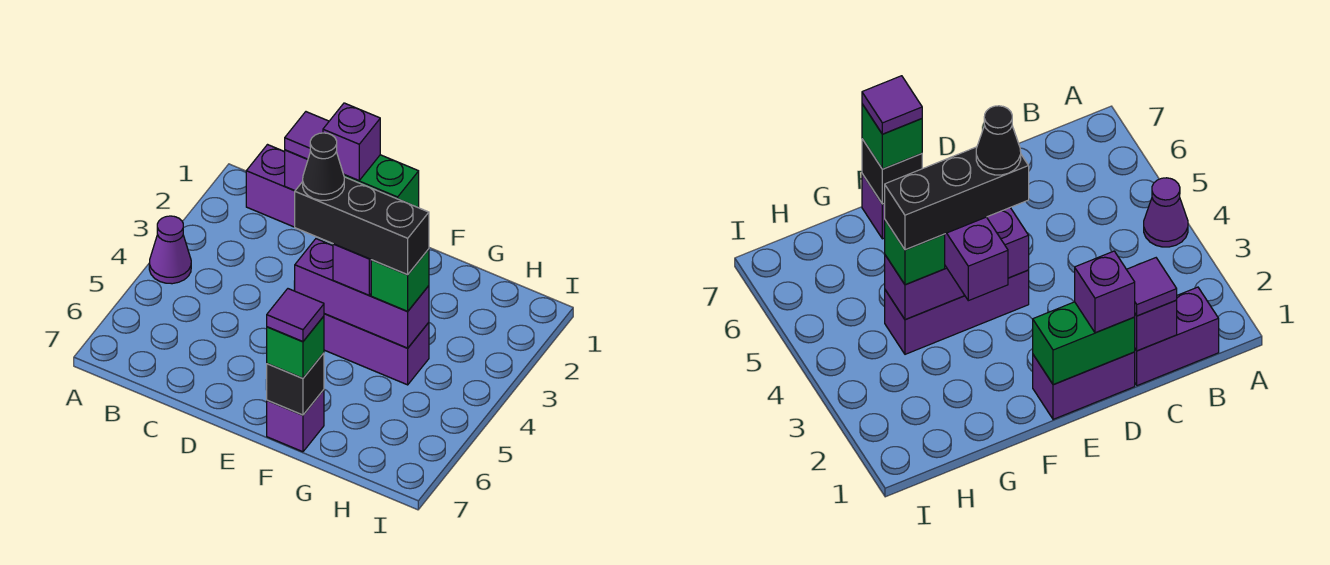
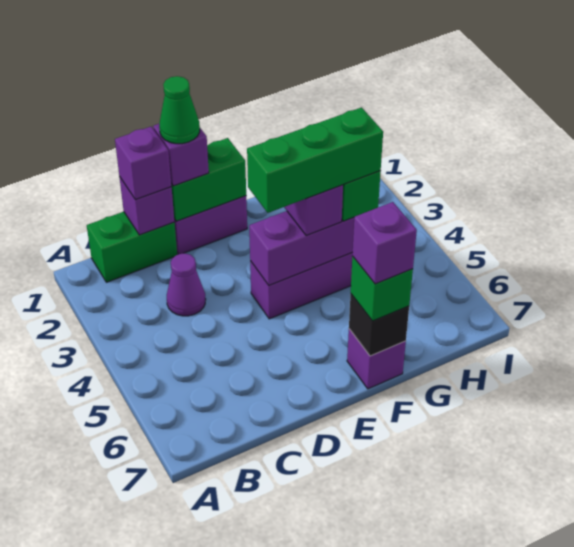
purple cone A4 level 1 -> purple cone C3 level 1
purple brick B1:C1 level 1 -> green brick B1:C1 level 1
purple tile C1 level 3 -> purple brick C1 level 3
none -> green cone D1 level 4
black brick E4:G4 level 4 -> green brick E4:G4 level 4
black cone E4 level 5 -> none
purple tile F7 level 4 -> purple brick F7 level 4

